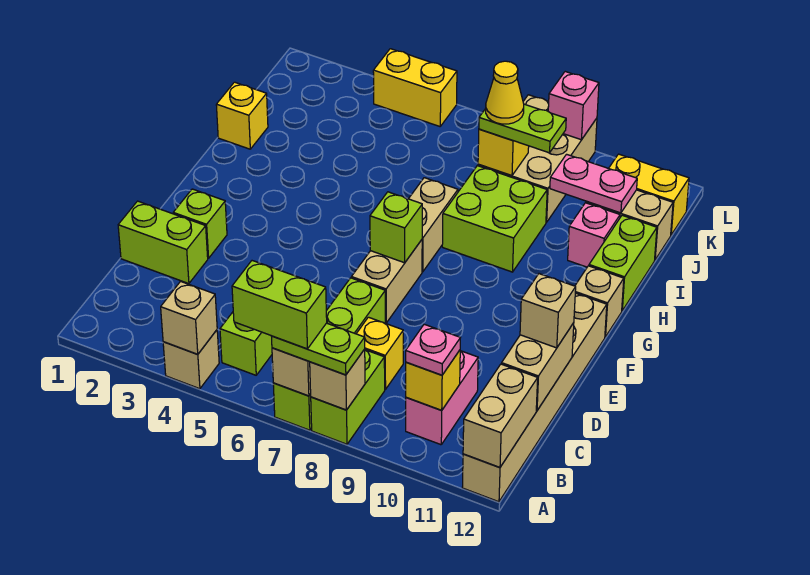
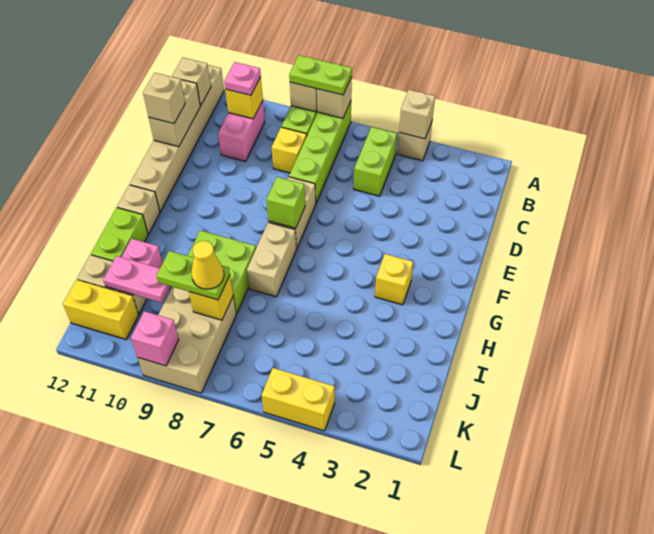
lime brick A6:A7 level 4 -> none
tan brick A12:B12 level 2 -> tan brick B12 level 2
lime brick D1:D2 level 1 -> none
lime brick E2 level 1 -> none
yellow brick I1 level 1 -> yellow brick G3 level 1

